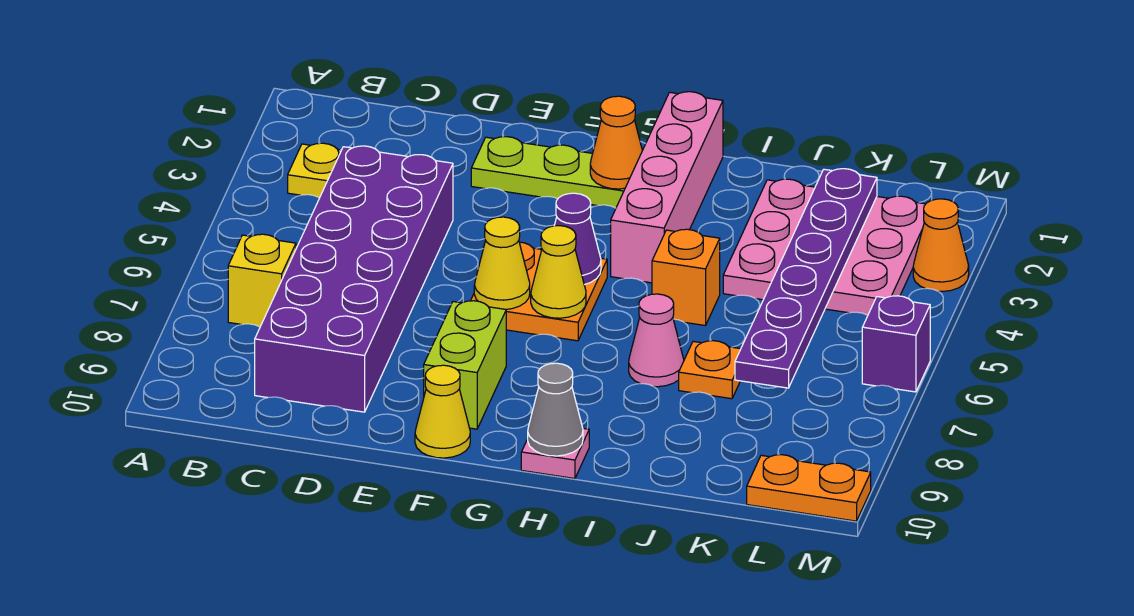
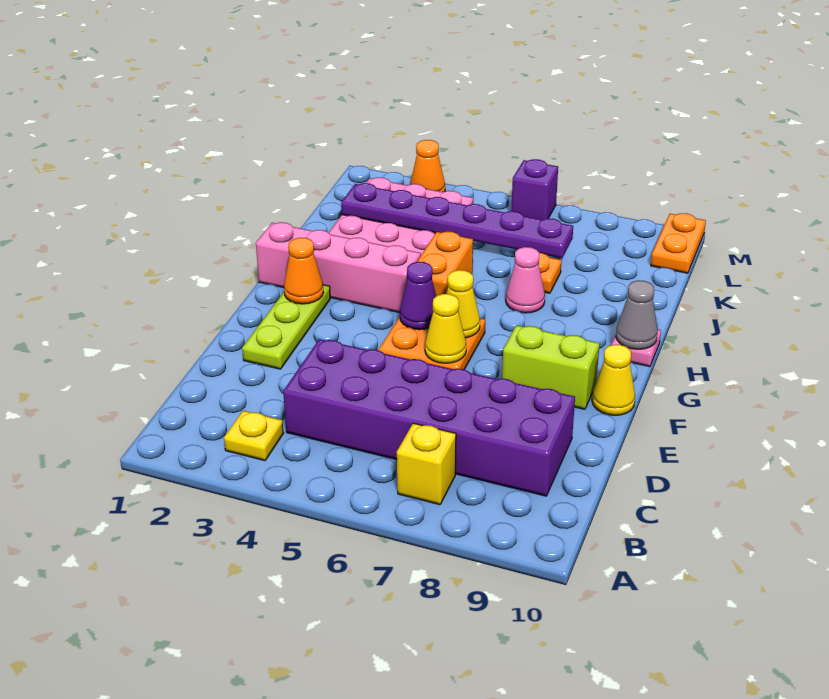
orange brick I5 level 1 -> orange brick H5:I5 level 1

